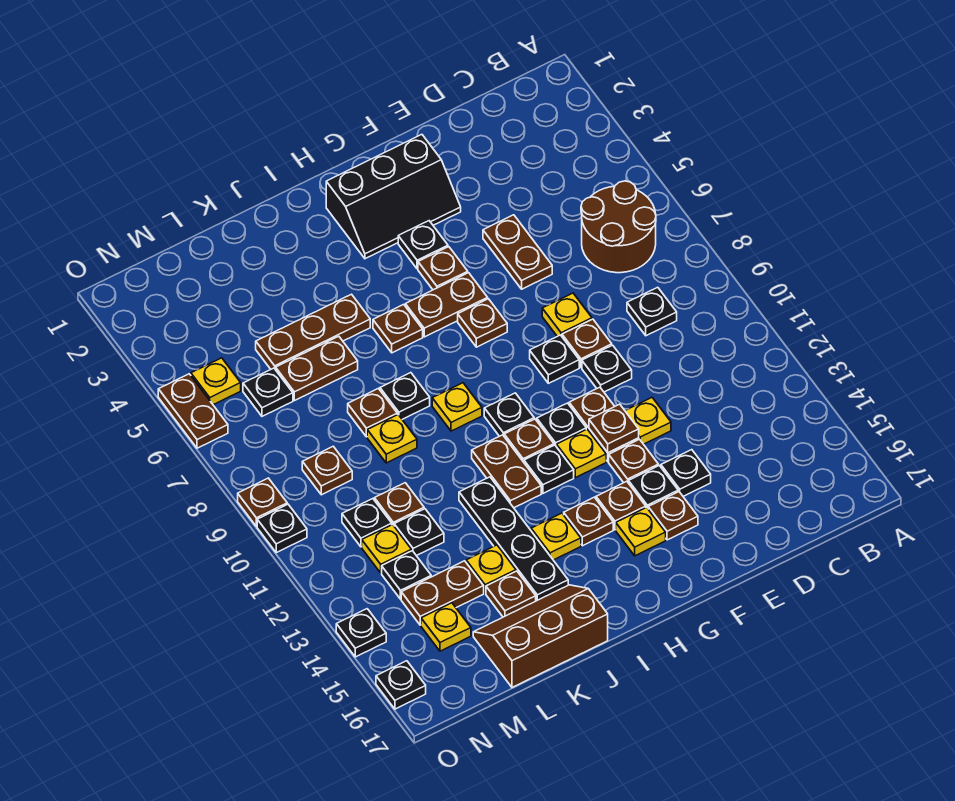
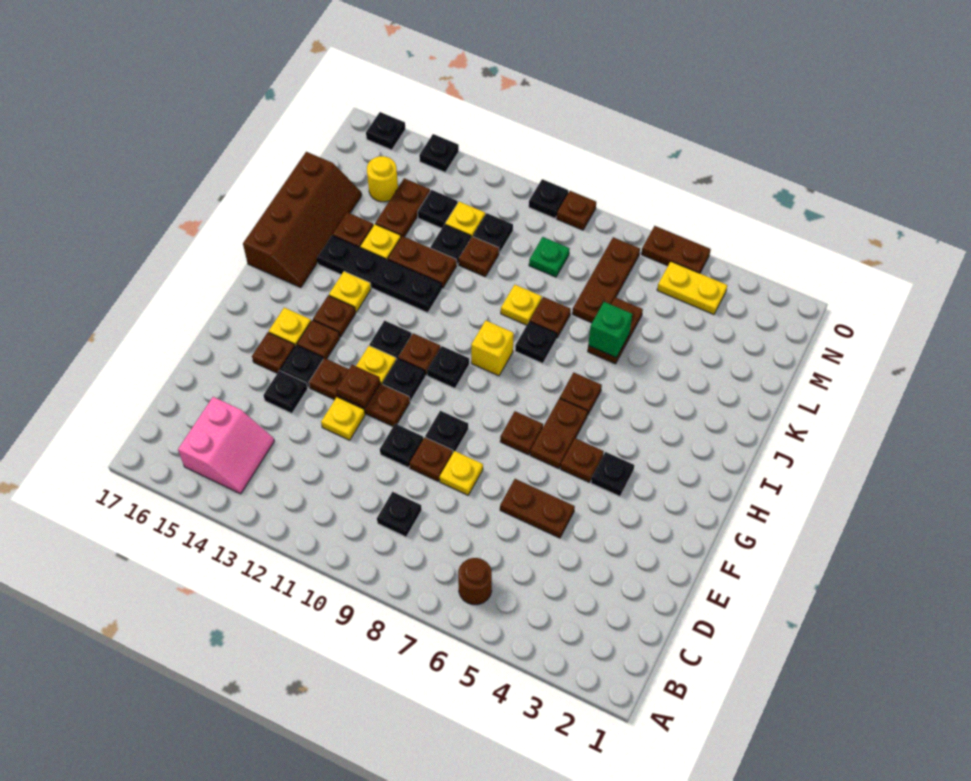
brown round brick B6:C7 level 1 -> brown round brick B6 level 1
none -> pink slope B14:C15 level 1 top 15
black slope F2:H3 level 1 top 2 -> none
yellow plate I9 level 1 -> yellow brick I9 level 1
brown plate I11:I12 level 1 -> brown plate K12:K13 level 1
brown plate J5:L5 level 1 -> brown plate L7:N7 level 1
brown slope J16:L17 level 1 top 17 -> brown slope I16:L17 level 1 top 17
none -> green brick K6 level 2
black plate M6 level 1 -> none
brown plate M9 level 1 -> green plate M9 level 1
yellow plate M15 level 1 -> yellow round brick M15 level 1
yellow plate N5 level 1 -> yellow plate N4:N5 level 1

